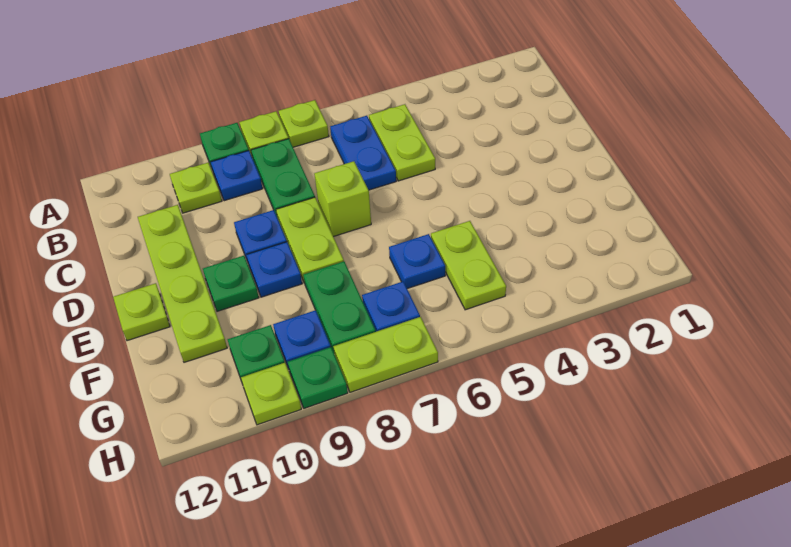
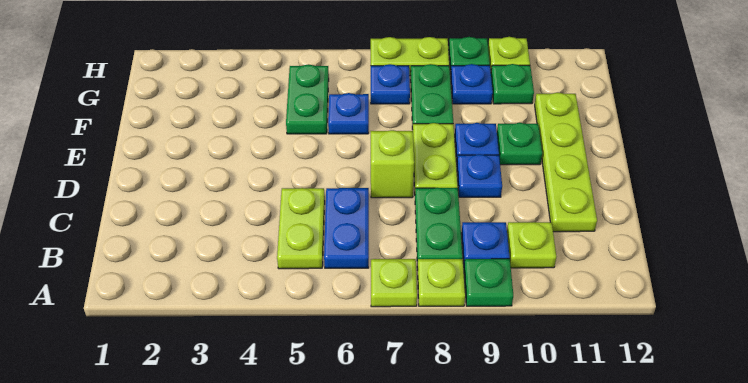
lime plate E12 level 1 -> none
lime plate F5:G5 level 1 -> green plate F5:G5 level 1

